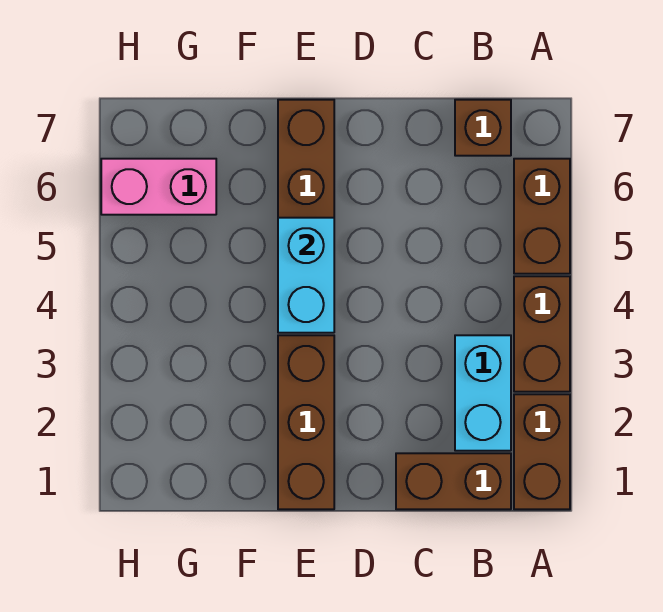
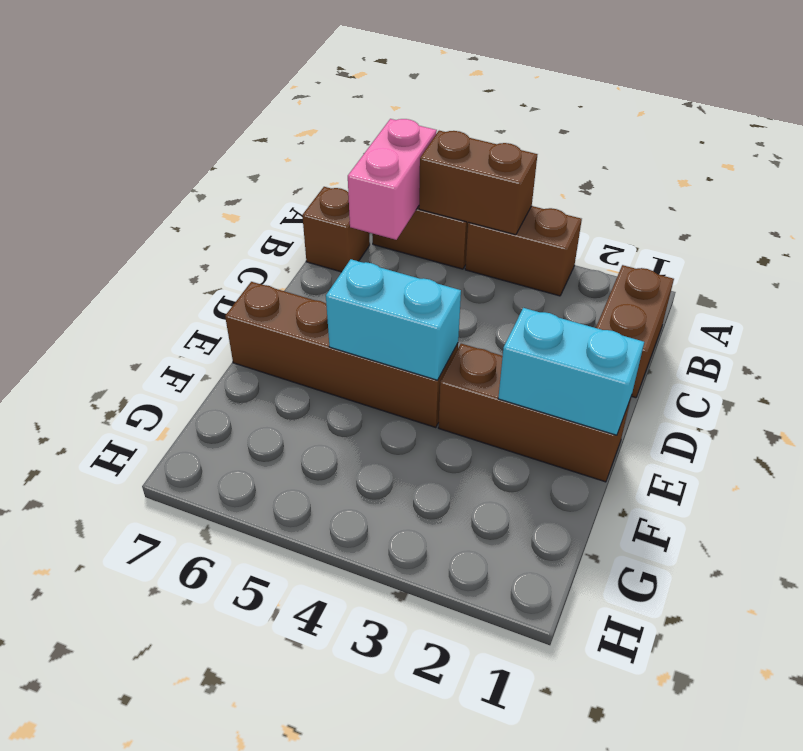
brown brick A1:A2 level 1 -> brown brick A4:A5 level 2
cyan brick B2:B3 level 1 -> cyan brick E1:E2 level 2
pink brick G6:H6 level 1 -> pink brick A6:B6 level 2

